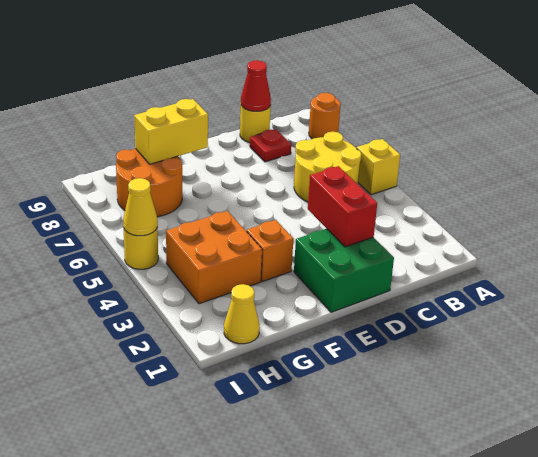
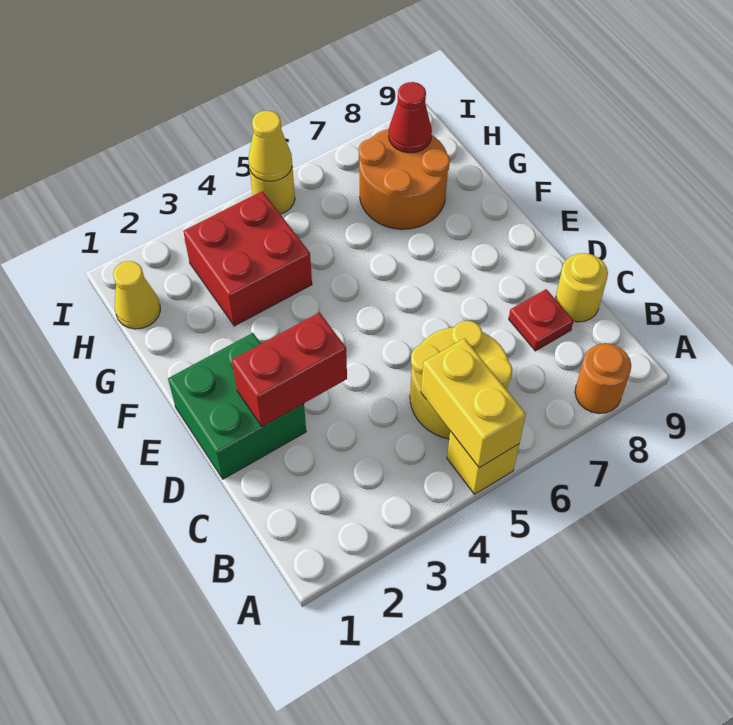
red cone C9 level 2 -> red cone H8 level 2
orange brick F3 level 1 -> none
yellow brick F8:G8 level 2 -> yellow brick A5:B5 level 2
orange brick G3:H4 level 1 -> red brick G3:H4 level 1

